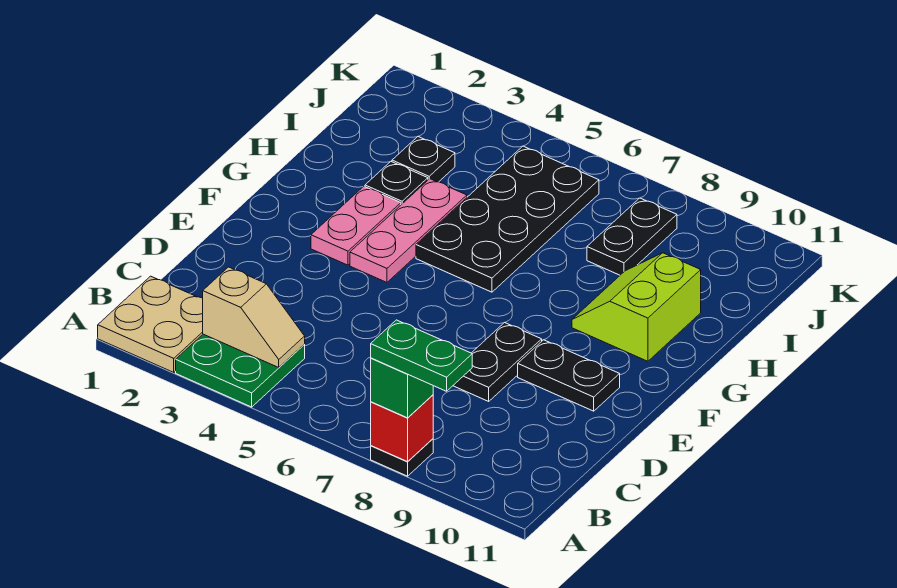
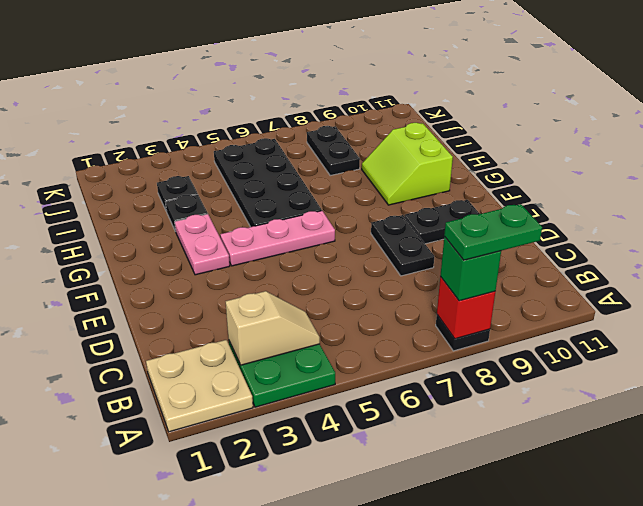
pink plate F4:H4 level 1 -> pink plate F4:F6 level 1

